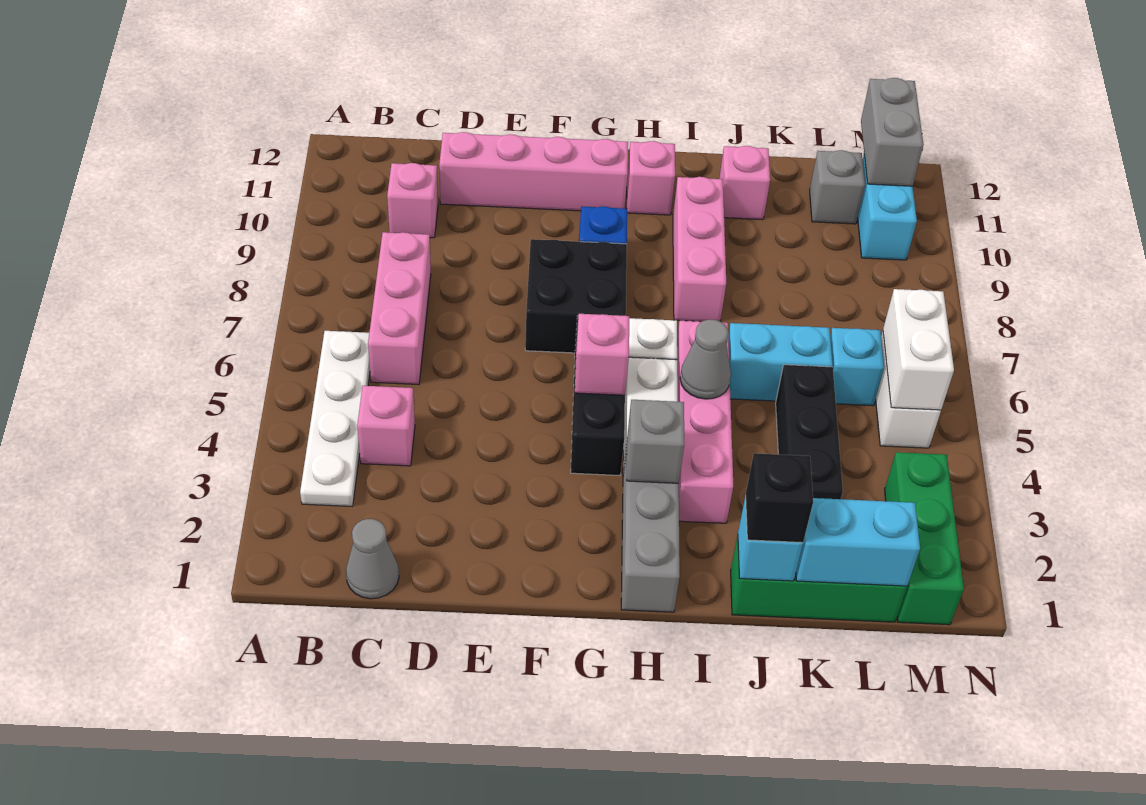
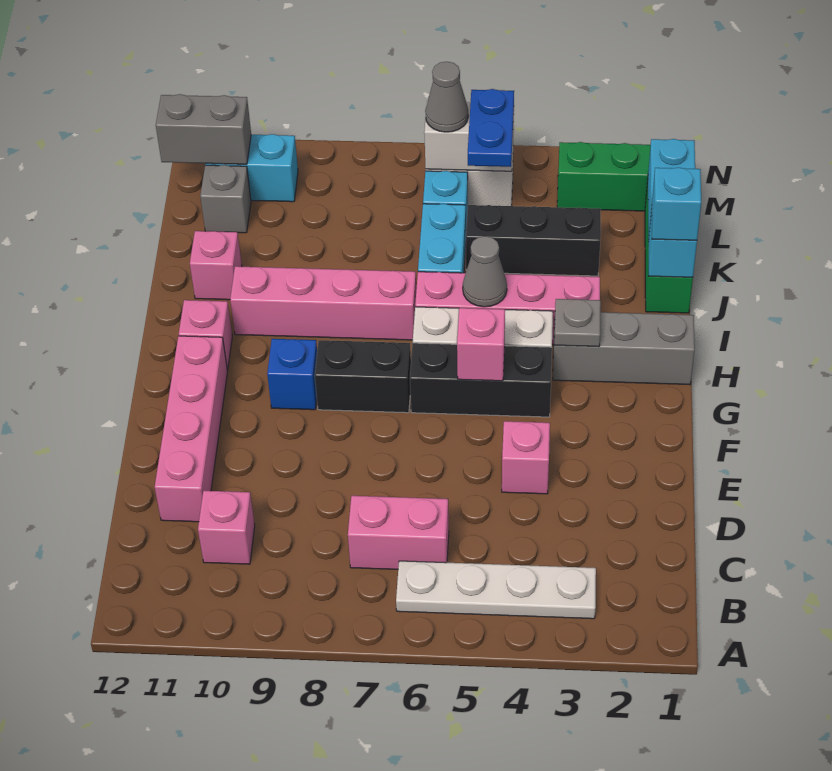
grey cone C1 level 1 -> grey cone M6 level 3
pink brick C4 level 1 -> pink brick E4 level 1
pink brick C6:C8 level 1 -> pink brick C6:C7 level 1
black brick F7:G8 level 1 -> black brick G7:G8 level 1
grey brick H3 level 2 -> grey plate H3 level 2
pink brick I8:I10 level 1 -> pink brick I7:I10 level 1
black brick J1 level 3 -> cyan brick J1 level 3
none -> blue plate L5:M5 level 3

